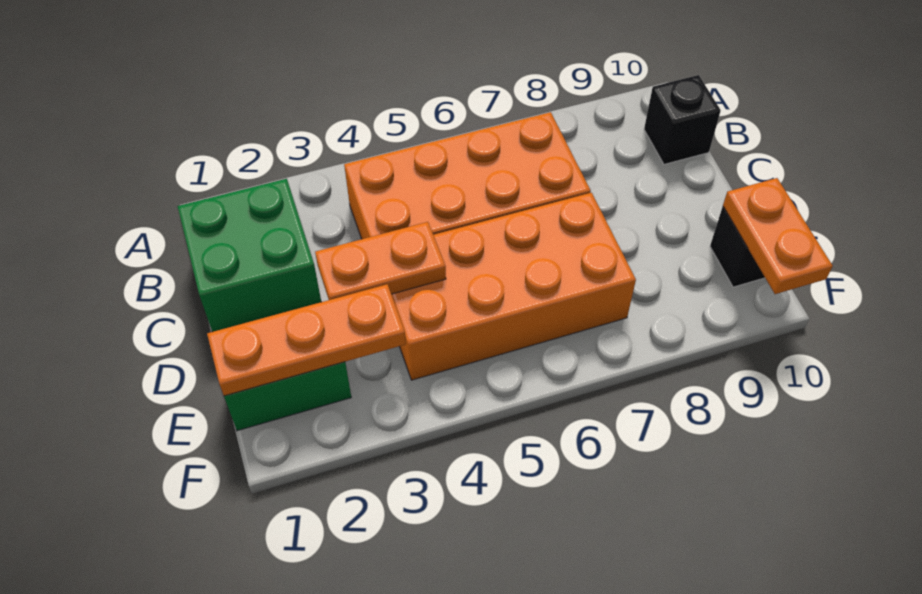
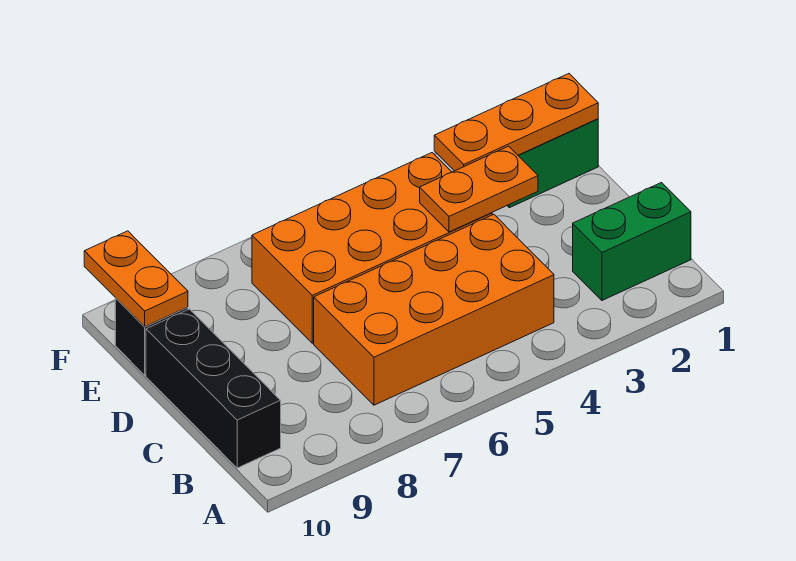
green brick B1:C2 level 1 -> green brick B1:B2 level 1
black brick B10 level 1 -> black brick B10:D10 level 1

